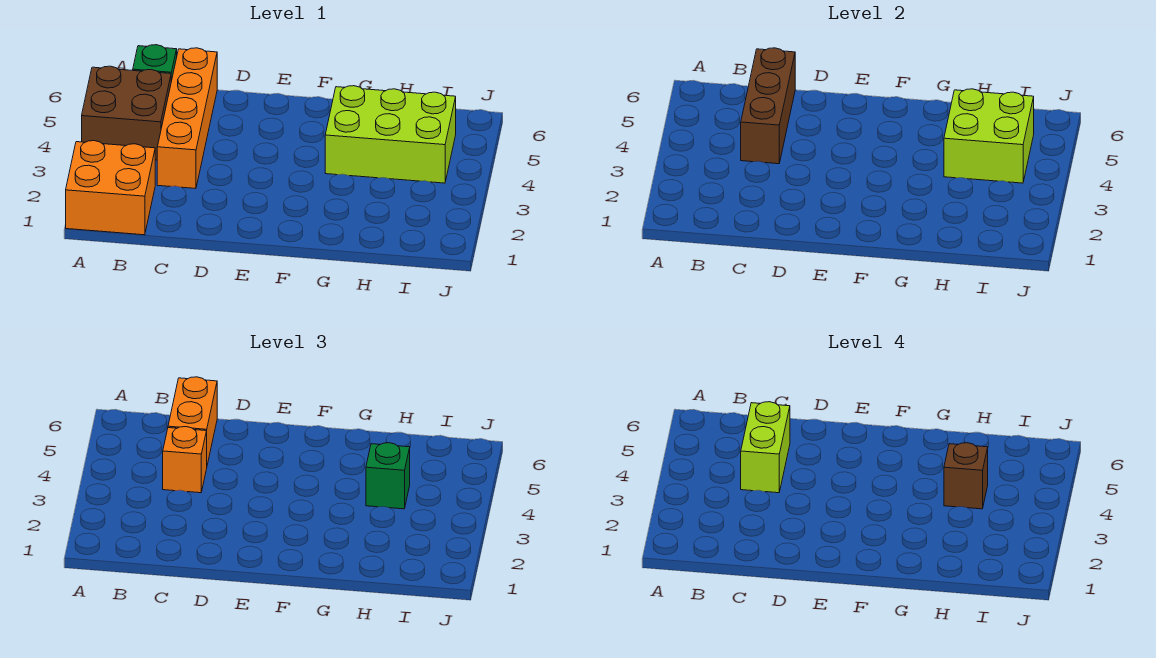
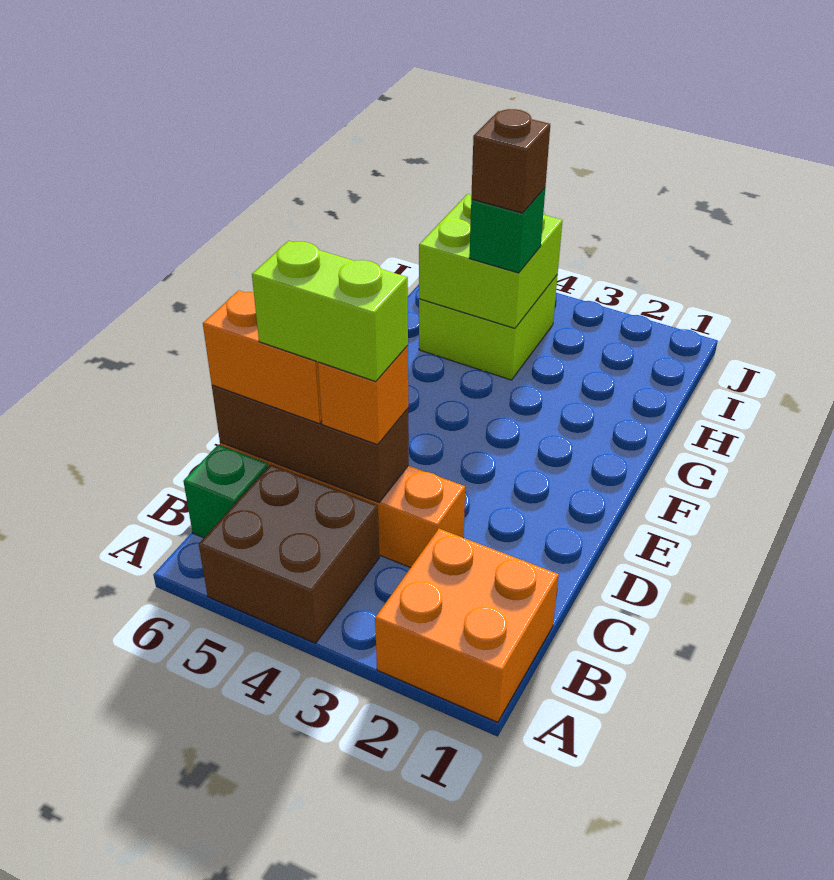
lime brick G4:I5 level 1 -> lime brick H4:I5 level 1

